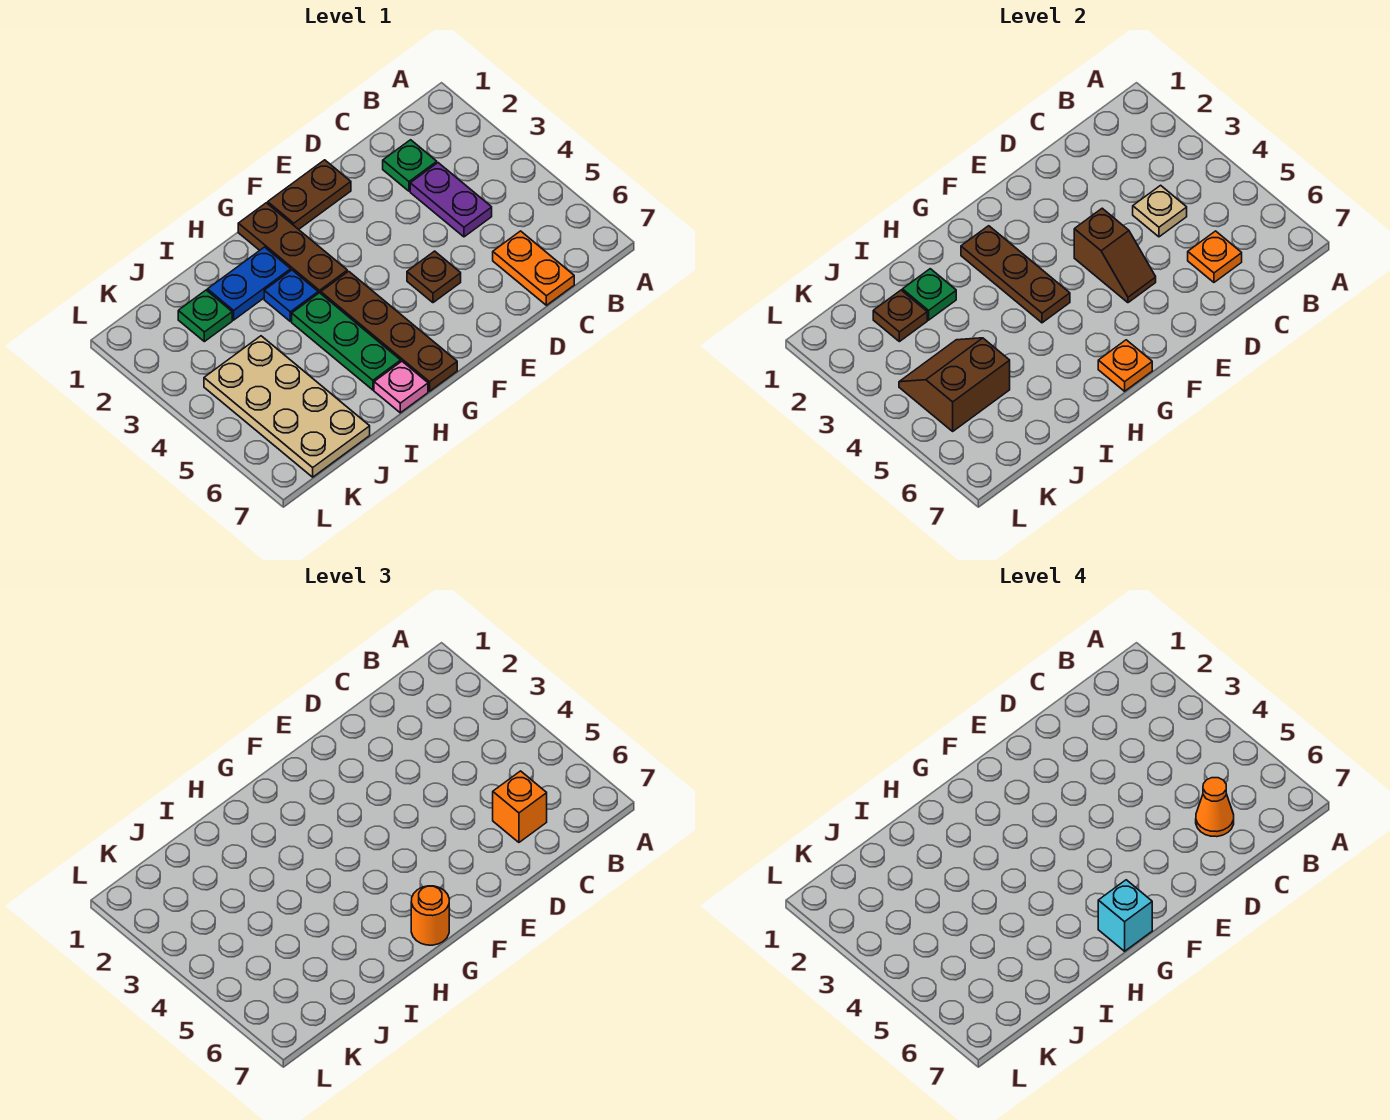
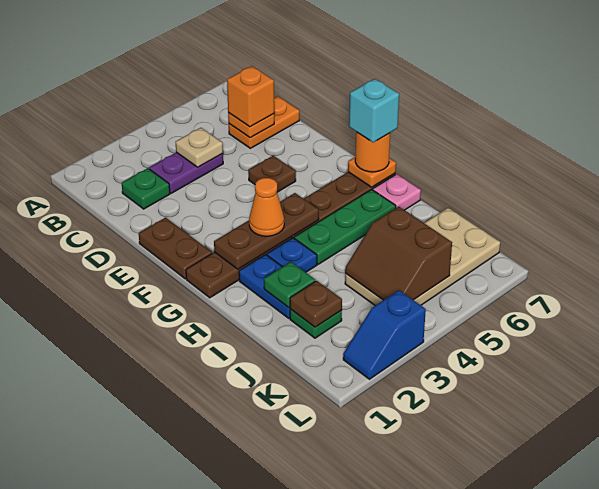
orange cone C6 level 4 -> orange cone G3 level 3
brown slope E4:E5 level 2 top 4 -> none
none -> blue slope L2:L3 level 1 top 3

